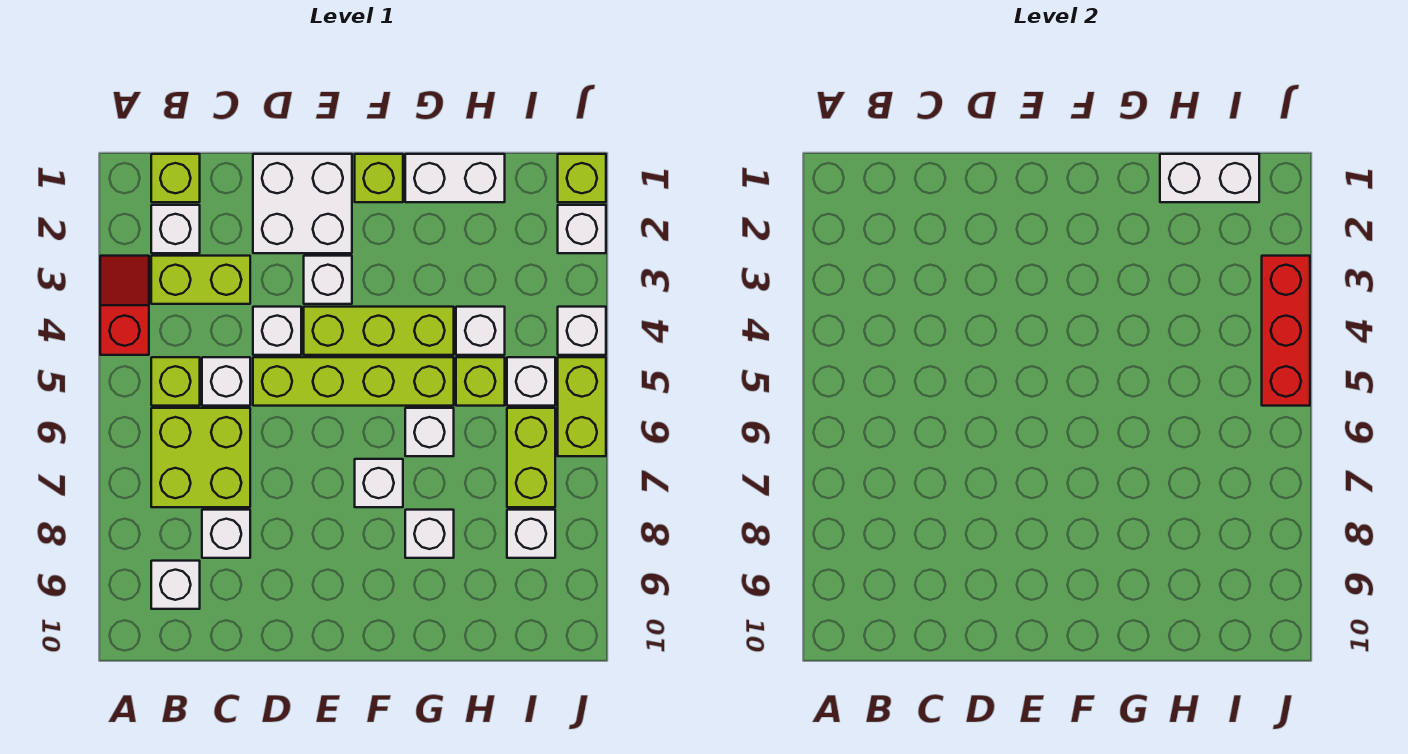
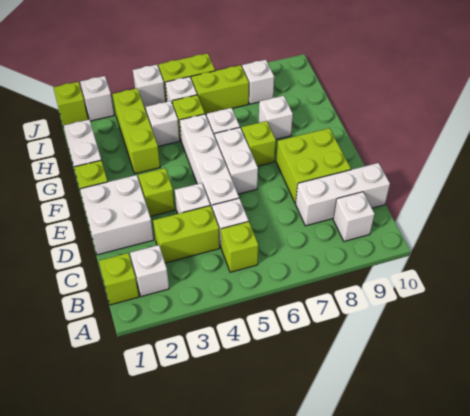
red slope A3:A4 level 1 top 4 -> none
lime brick B3:C3 level 1 -> lime brick C3:C4 level 1
lime brick B6:C7 level 1 -> lime brick D8:E9 level 1
white brick C8 level 1 -> white brick C8:C10 level 1
lime brick D5:G5 level 1 -> white brick D5:G5 level 1
white brick E3 level 1 -> lime brick E3 level 1
lime brick E4:G4 level 1 -> lime brick G3:I3 level 1
white brick F7 level 1 -> lime brick F7 level 1
white brick H1:I1 level 2 -> white brick E6:F6 level 1
red brick J3:J5 level 2 -> none

